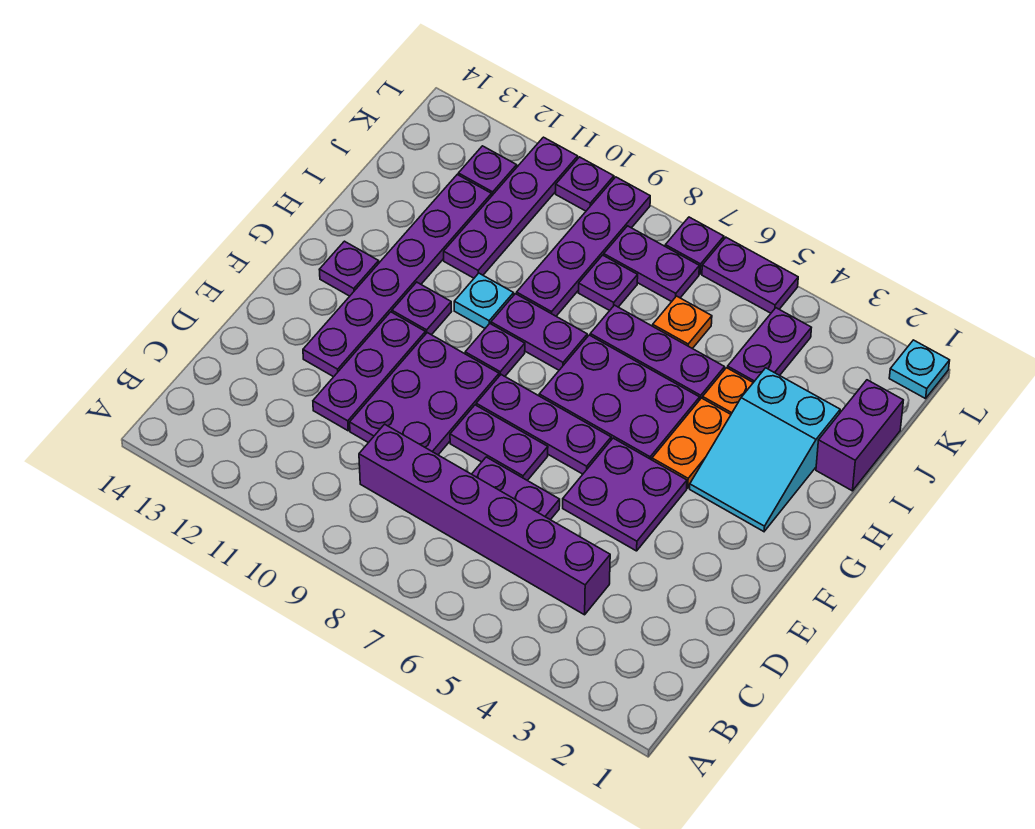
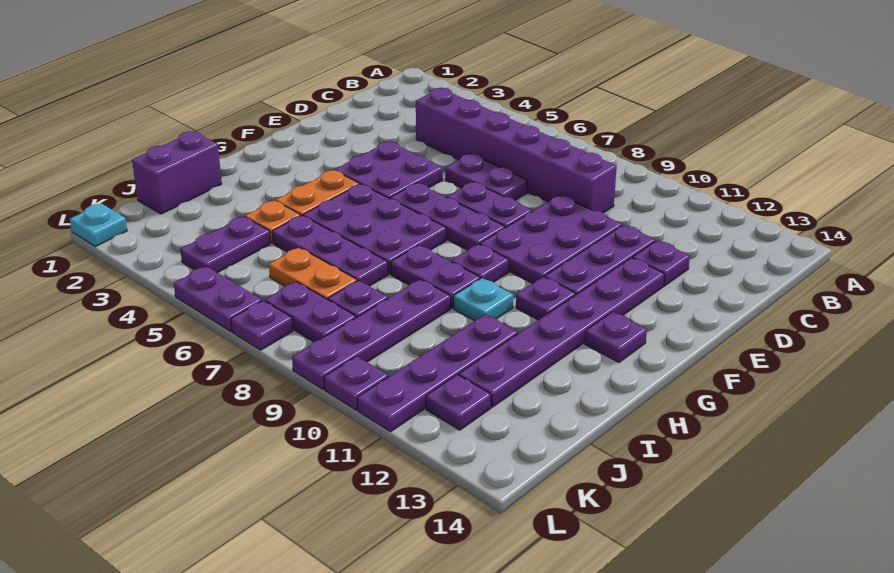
none -> purple plate D12 level 1
cyan slope G2:I3 level 1 top I -> none
orange plate J6 level 1 -> orange plate J6:J7 level 1

